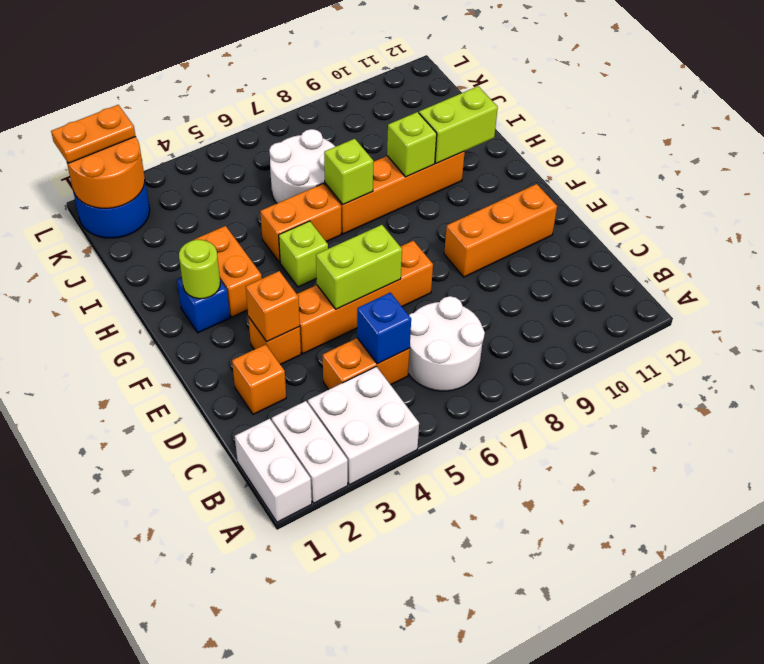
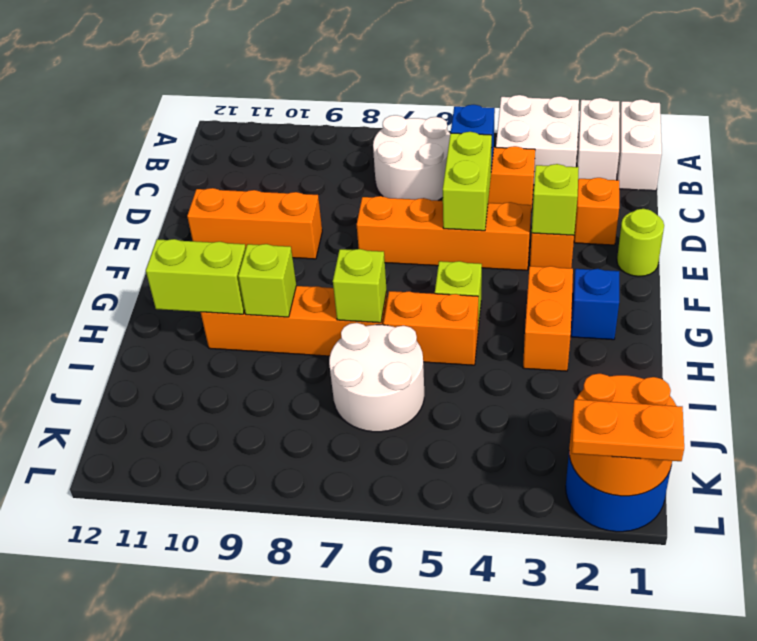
orange brick E3 level 2 -> lime brick E3 level 2
lime brick E5:E6 level 2 -> lime brick D5:E5 level 2
lime round brick G2 level 2 -> lime round brick E1 level 1

